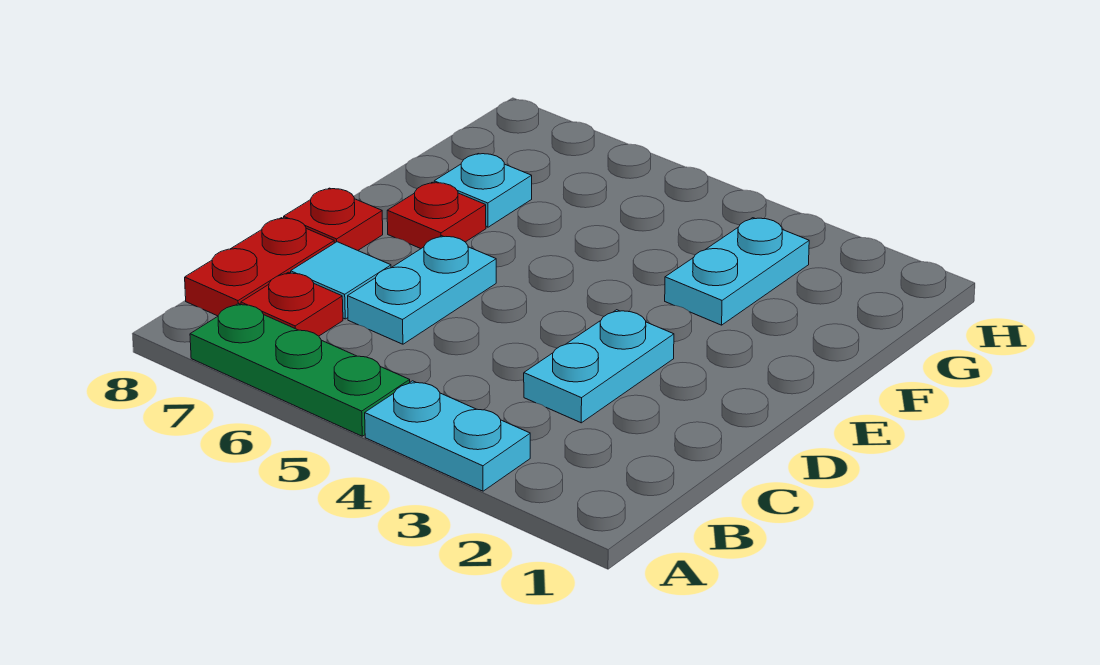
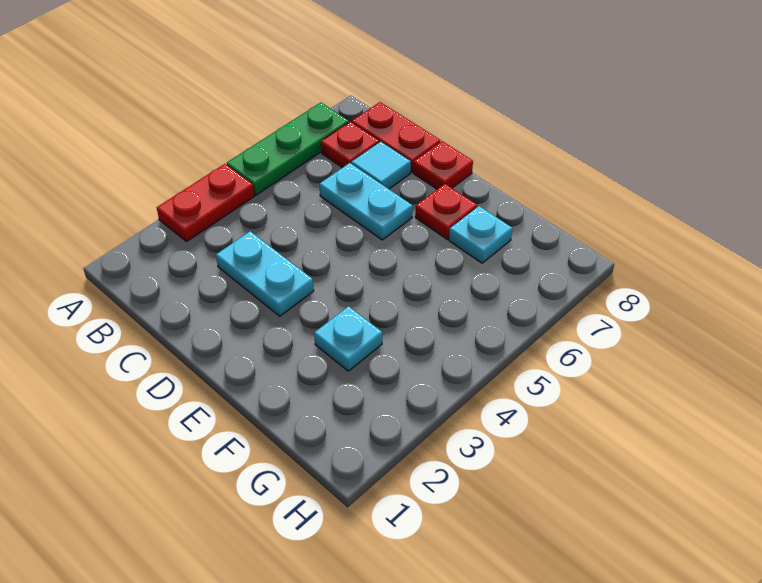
cyan plate A3:A4 level 1 -> red plate A3:A4 level 1
cyan plate F3:G3 level 1 -> cyan plate F3 level 1

